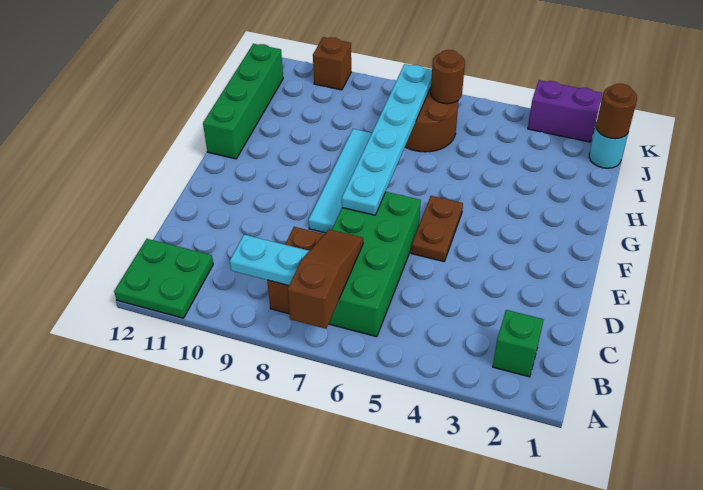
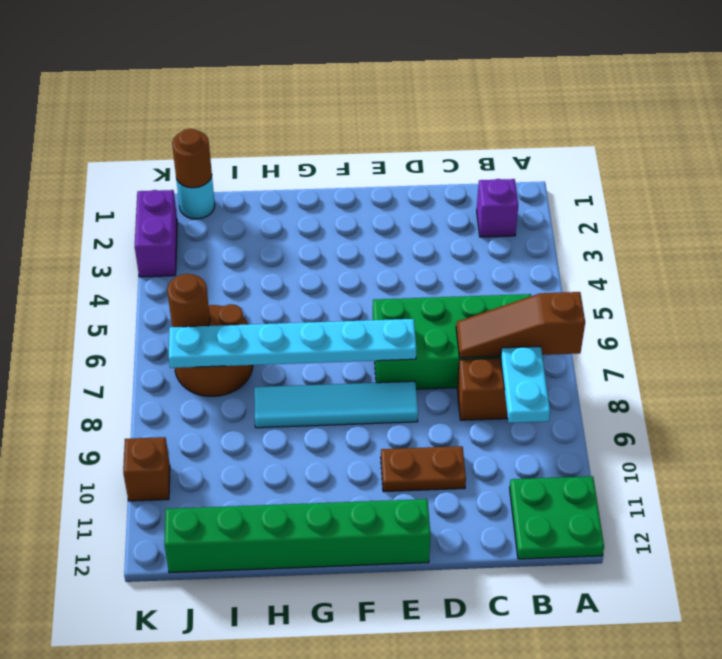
green brick B2 level 1 -> purple brick B2 level 1
brown plate E5:F5 level 1 -> brown plate D10:E10 level 1
green brick G12:J12 level 1 -> green brick E12:J12 level 1

